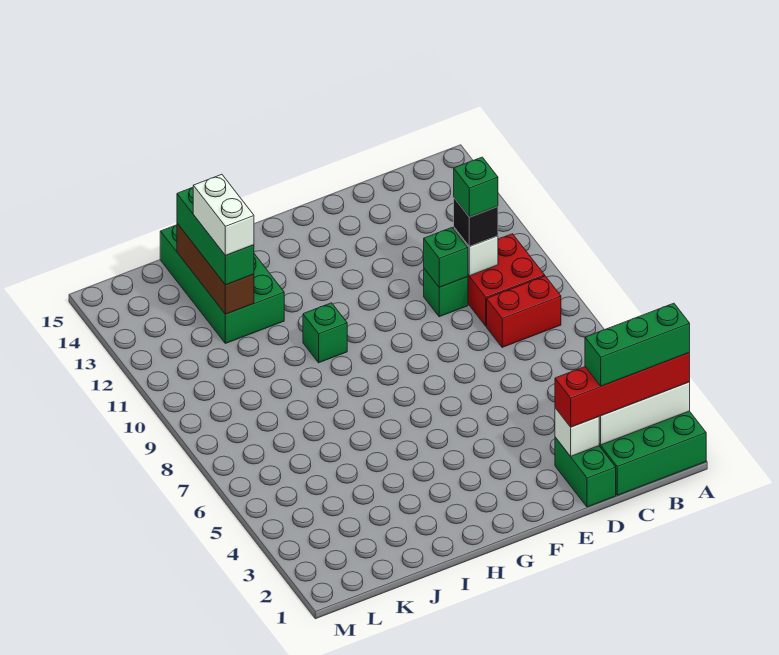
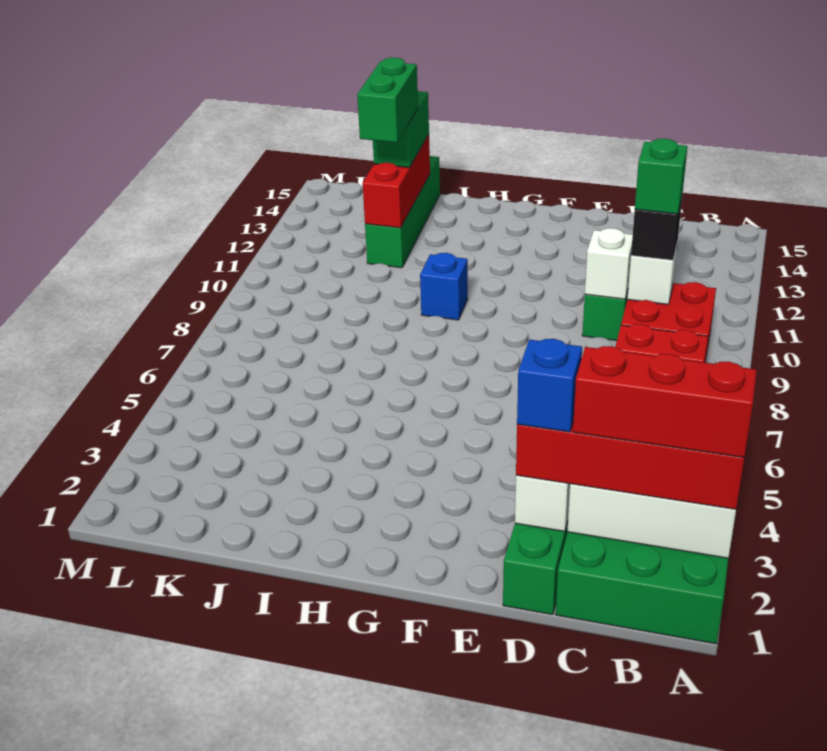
green brick A2:C2 level 4 -> red brick A2:C2 level 4
none -> blue brick D2 level 4
green brick D10 level 2 -> white brick D10 level 2
green brick H10 level 1 -> blue brick H10 level 1
green brick I12:J15 level 1 -> green brick J12:J15 level 1
brown brick J12:J14 level 2 -> red brick J12:J14 level 2
green brick J12:J14 level 3 -> green brick J13:J14 level 3
white brick J12:J13 level 4 -> green brick J12:J13 level 4

